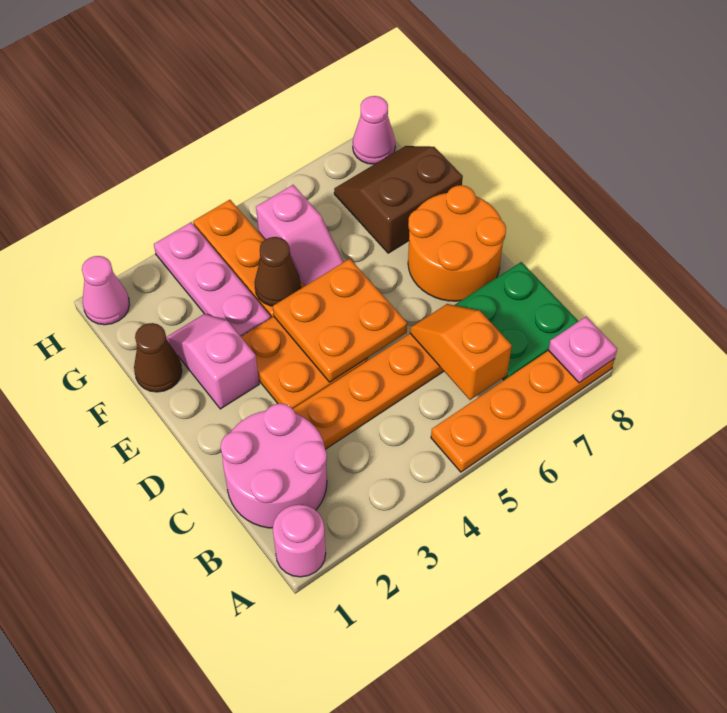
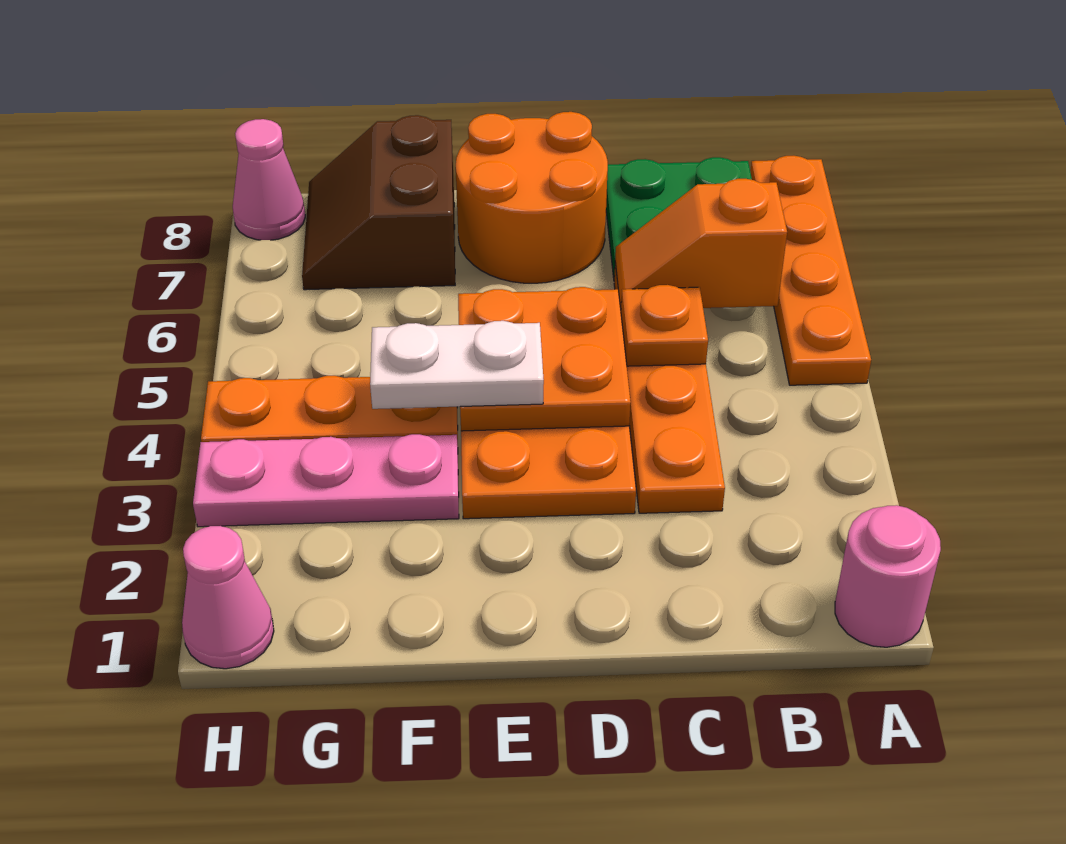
pink plate A8 level 2 -> none
pink round brick B1:C2 level 1 -> none
none -> orange plate C5 level 2
pink slope E2:F2 level 1 top E -> none
none -> white plate E4:F4 level 3
brown cone F1 level 1 -> none
brown cone F4 level 2 -> none
pink slope F5:G5 level 1 top G -> none

